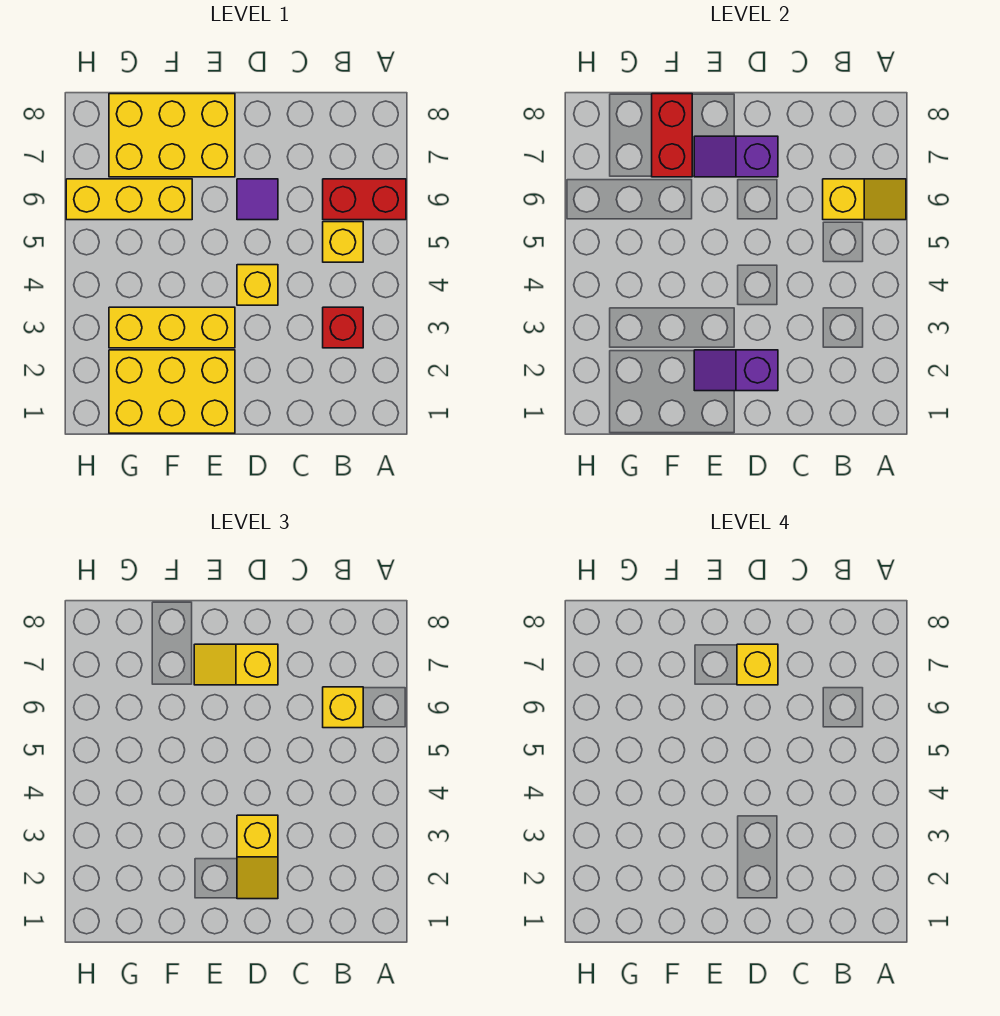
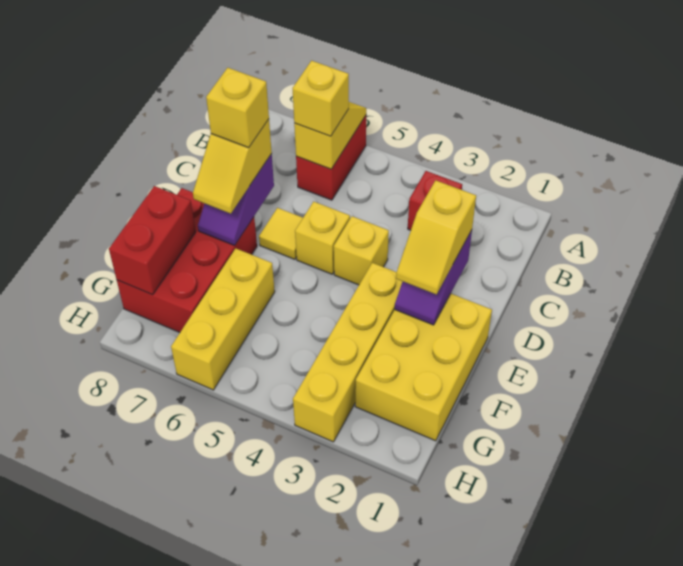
yellow brick B5 level 1 -> yellow brick D5 level 1
yellow slope D2:D3 level 3 top 3 -> yellow slope D2:E2 level 3 top D
purple tile D6 level 1 -> yellow tile D6 level 1
yellow brick E3:G3 level 1 -> yellow brick E3:H3 level 1
yellow brick E7:G8 level 1 -> red brick E7:G8 level 1
red brick F7:F8 level 2 -> red brick F8:G8 level 2

